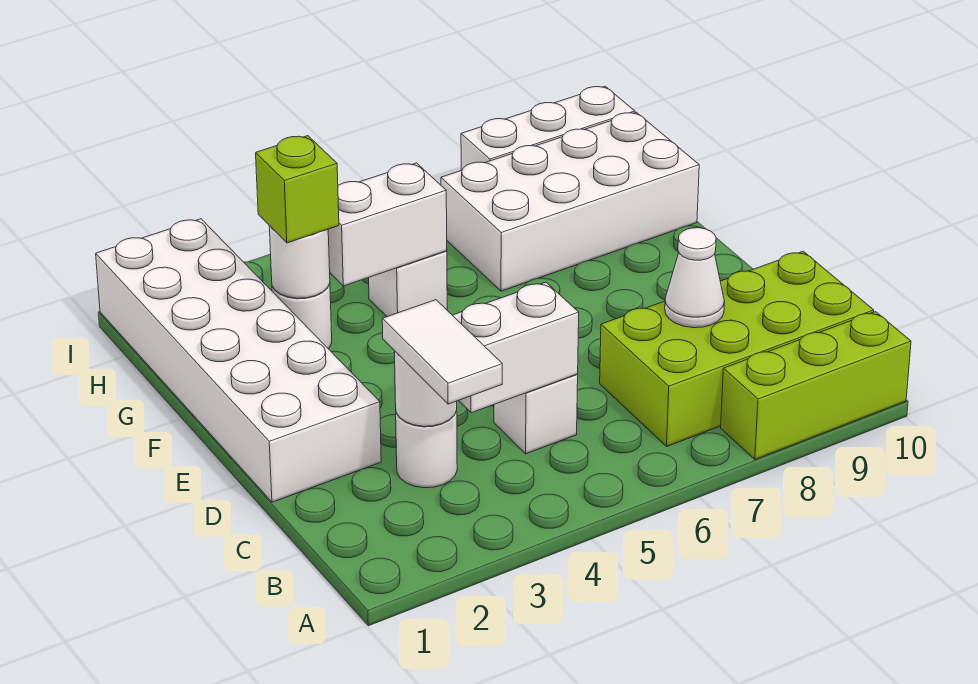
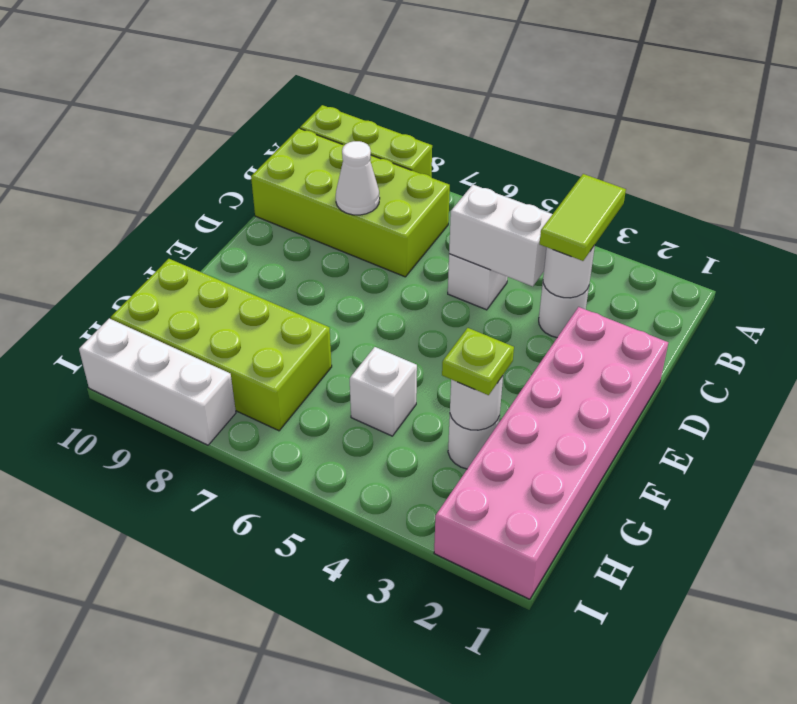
white tile B3:C3 level 3 -> lime tile B3:C3 level 3
white brick D1:I2 level 1 -> pink brick D1:I2 level 1
lime brick G3 level 3 -> lime plate G3 level 3
white brick G4:G5 level 2 -> none
white brick G7:H10 level 1 -> lime brick G7:H10 level 1

